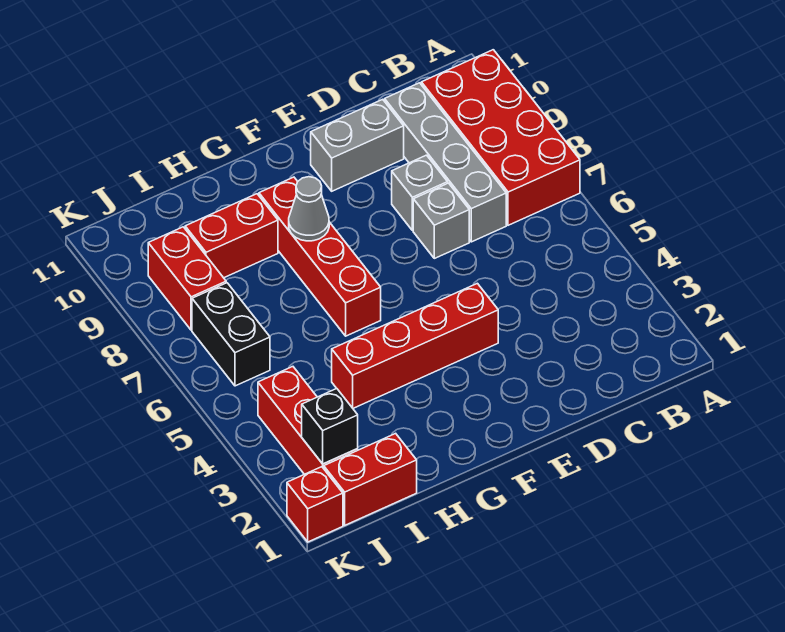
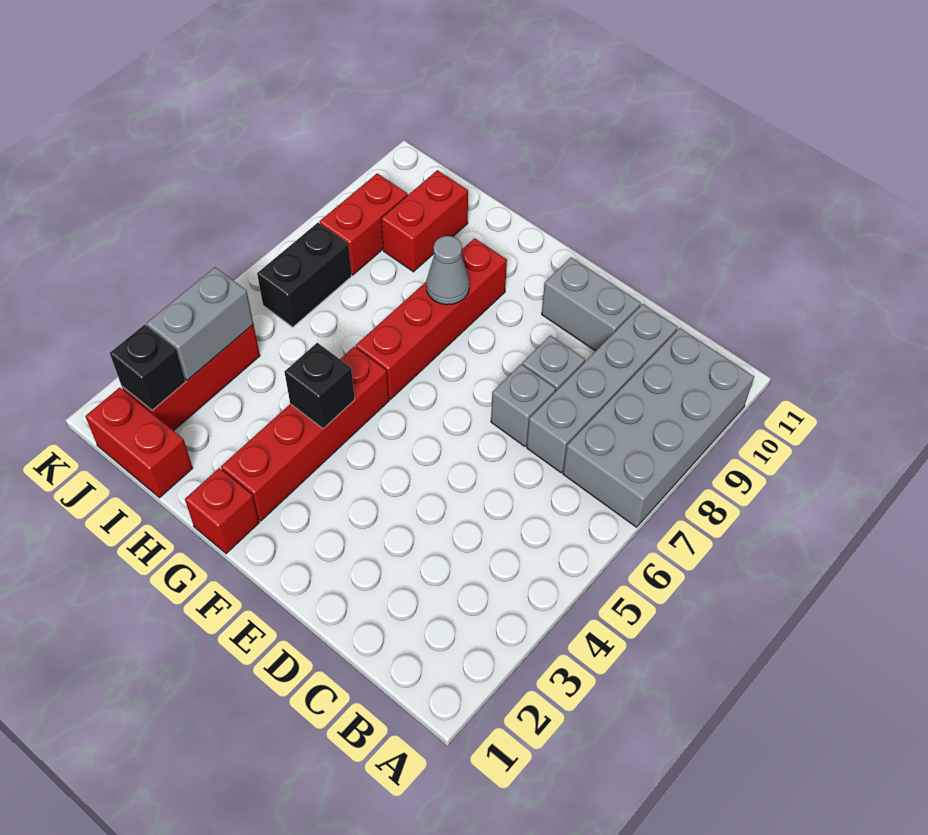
red brick A7:B10 level 1 -> grey brick A7:B10 level 1
red brick E4:H4 level 1 -> red brick G2:G5 level 1
none -> black brick G4 level 2
red brick H9:I9 level 1 -> red brick I9:I10 level 1
none -> grey brick J3:J4 level 2
red brick K1 level 1 -> red brick G1 level 1

